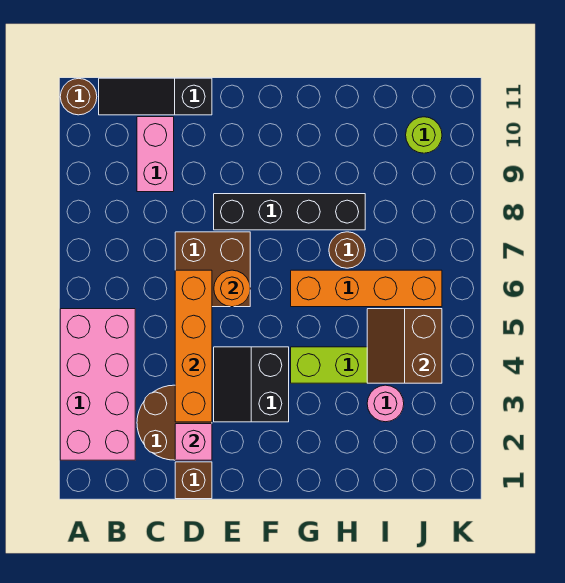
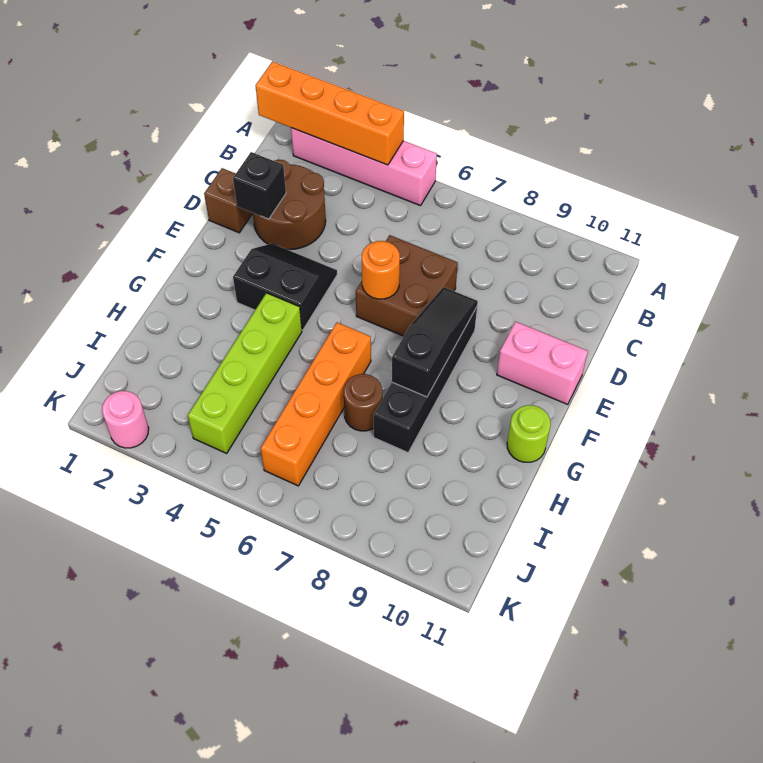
pink brick A2:B5 level 1 -> pink brick A2:A5 level 1
brown round brick A11 level 1 -> none
black slope B11:D11 level 1 top D -> black slope E8:G8 level 2 top G
pink brick C9:C10 level 1 -> pink brick E10:E11 level 1
pink brick D2 level 2 -> black brick D2 level 2
orange brick D3:D6 level 2 -> orange brick A1:A4 level 2
pink round brick I3 level 1 -> pink round brick K2 level 1
brown slope I4:J5 level 2 top J -> none
lime round brick J10 level 1 -> lime round brick G11 level 1

